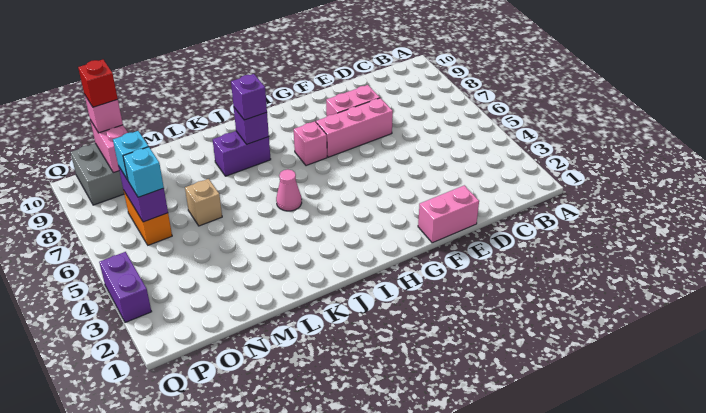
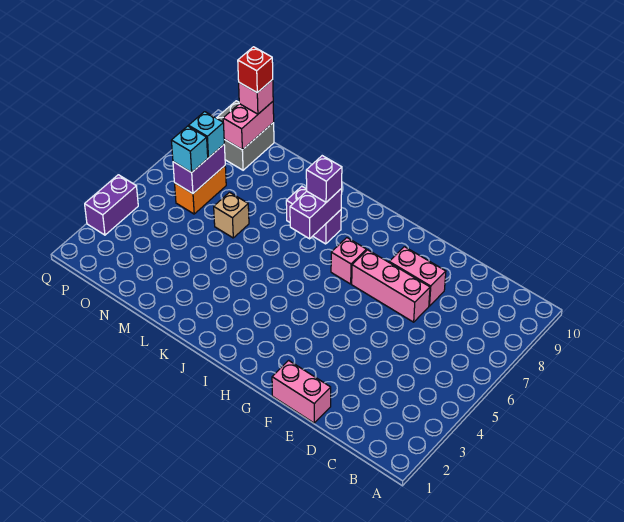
pink cone J5 level 1 -> none
purple brick J8 level 2 -> purple brick J7:J8 level 2

